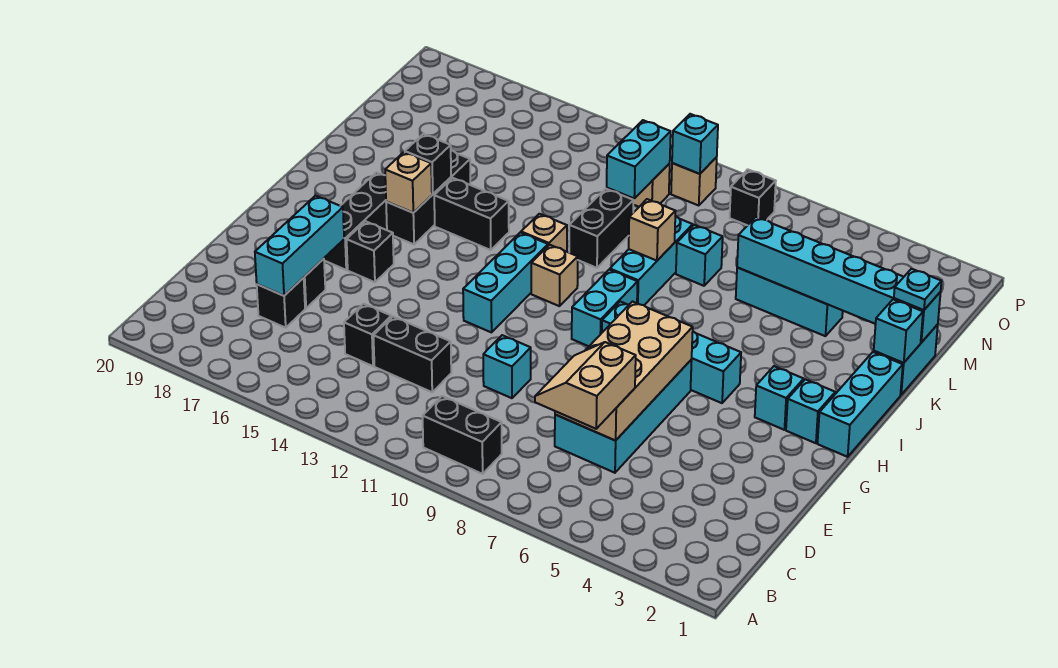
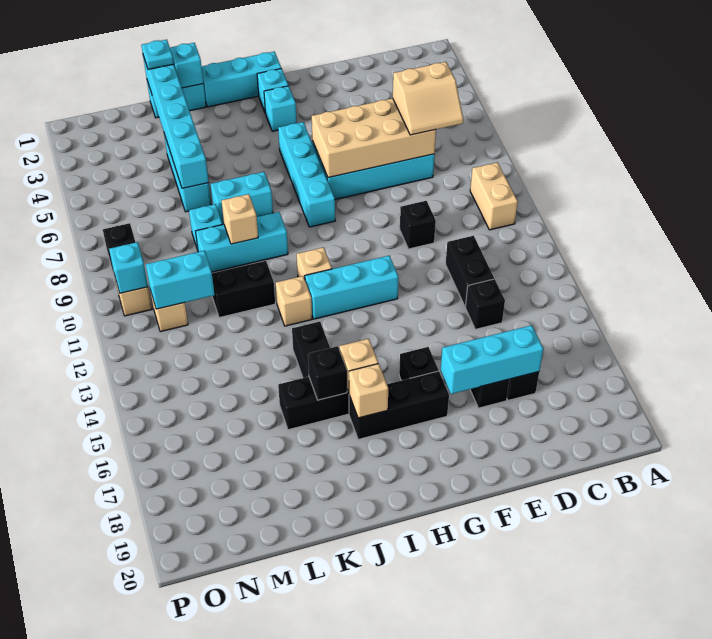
black brick B9:B10 level 1 -> tan brick B9:B10 level 1
cyan brick E10 level 1 -> black brick E10 level 1
cyan brick H9:I9 level 1 -> cyan brick J7:K7 level 1
none -> tan brick I17 level 2

